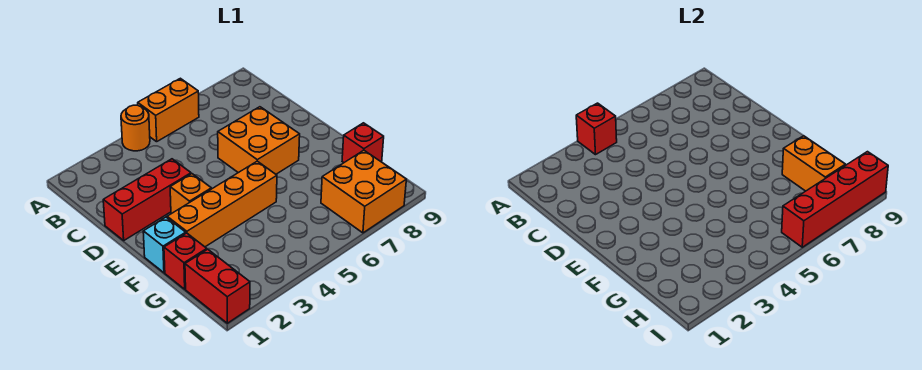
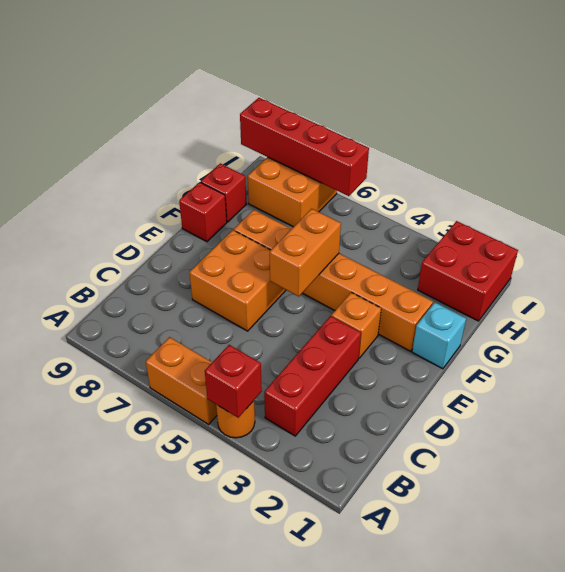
red brick D1:D3 level 1 -> red brick B3:D3 level 1
orange brick F2:F5 level 1 -> orange brick F2:F7 level 1
red brick G1 level 1 -> red brick F9 level 1
orange brick G8:H8 level 2 -> orange brick E5:F5 level 2
red brick H1:I1 level 1 -> red brick H1:I2 level 1

